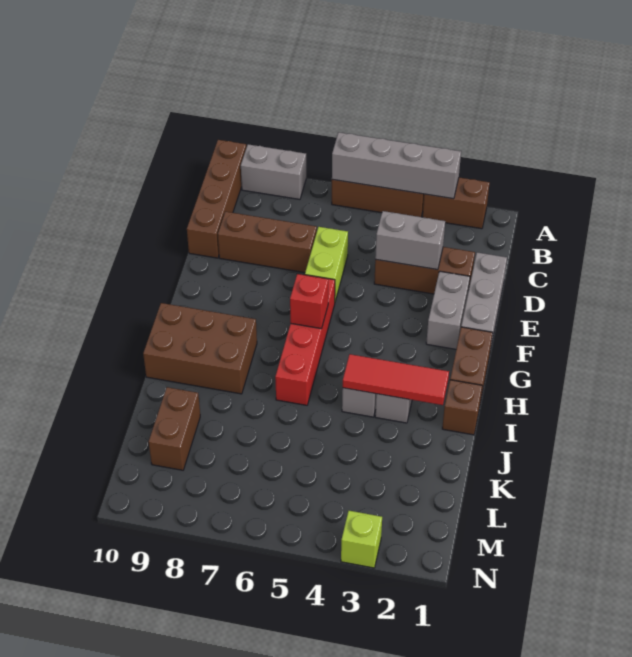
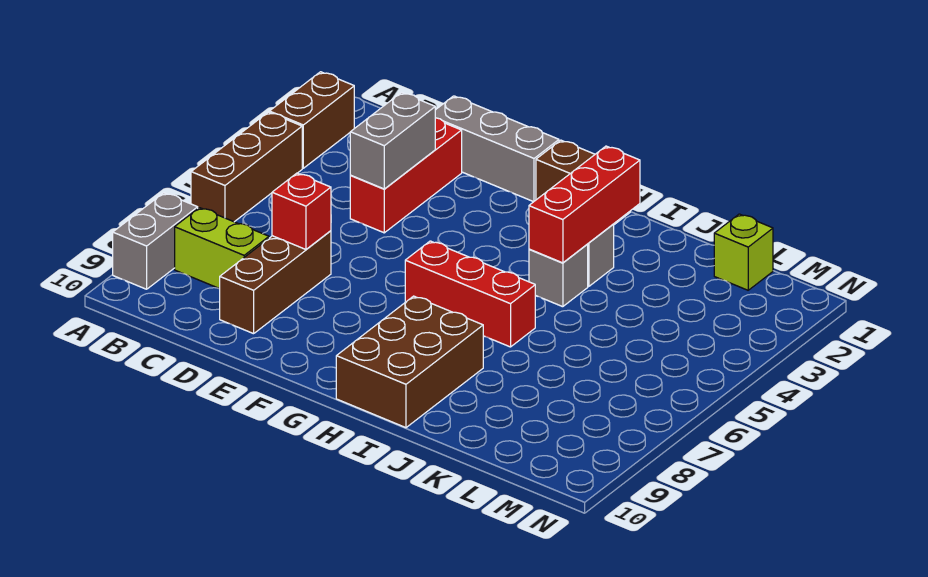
grey brick A3:A6 level 2 -> none
brown brick A10:D10 level 1 -> none
brown brick D2:D4 level 1 -> red brick D2:D4 level 1
lime brick D6:E6 level 1 -> lime brick B8:C8 level 1
grey brick E2:F2 level 1 -> none
red brick F6:I6 level 1 -> red brick G6:I6 level 1
red brick G6 level 2 -> red brick D7 level 2
brown brick I1 level 1 -> none
red tile I2:I4 level 2 -> red brick I2:I4 level 2
brown brick K9:L9 level 1 -> none
lime brick N3 level 1 -> lime brick L1 level 1

